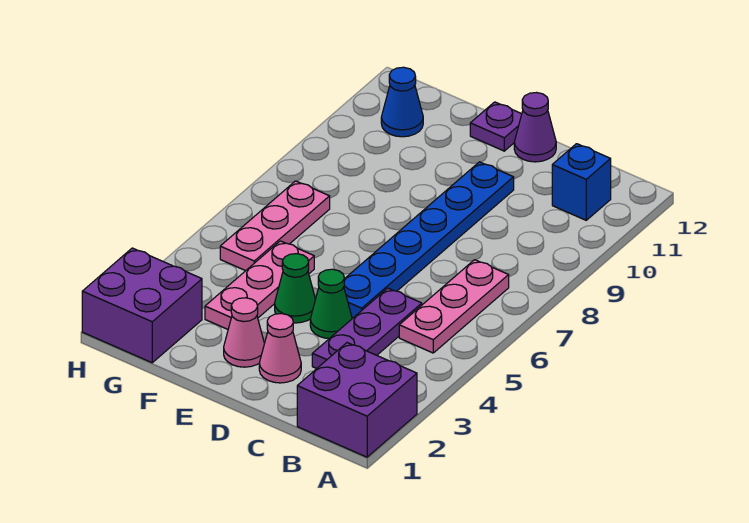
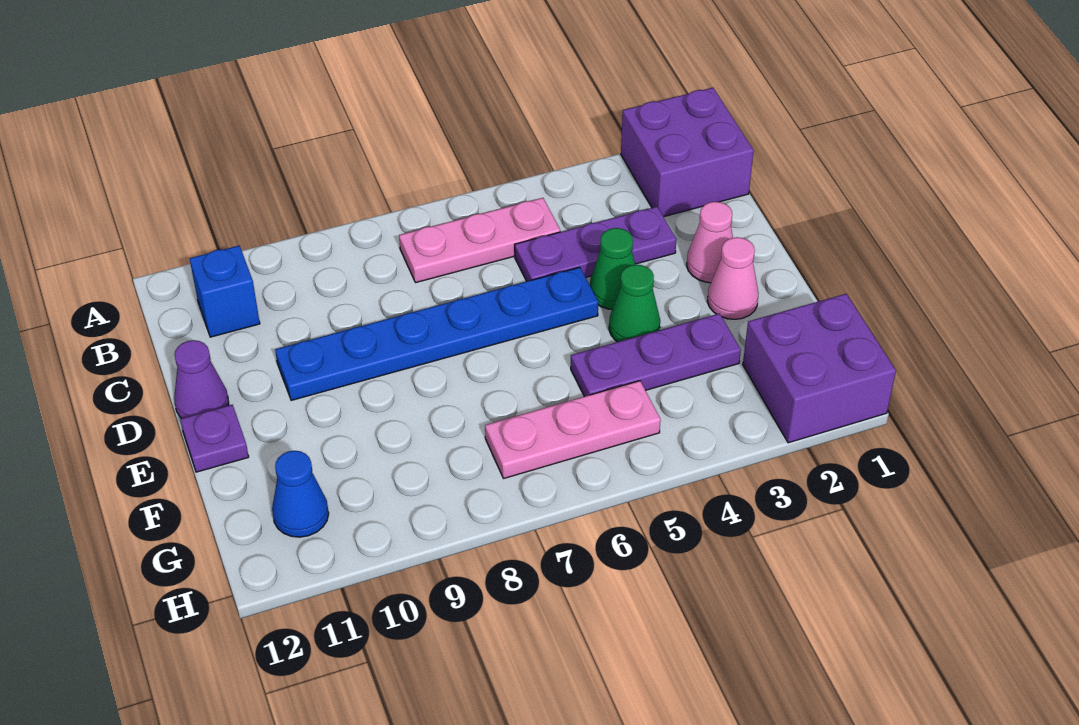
pink plate F3:F5 level 1 -> purple plate F3:F5 level 1

